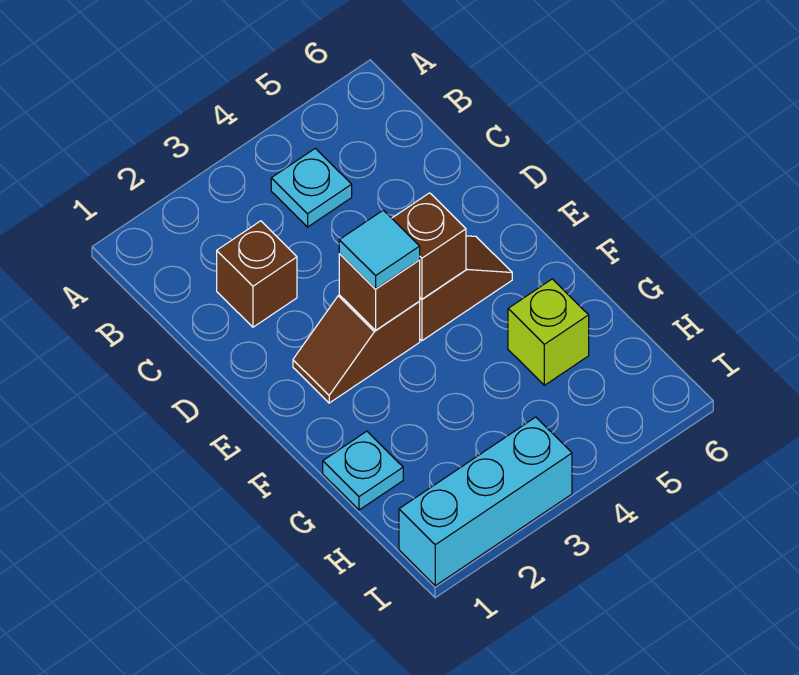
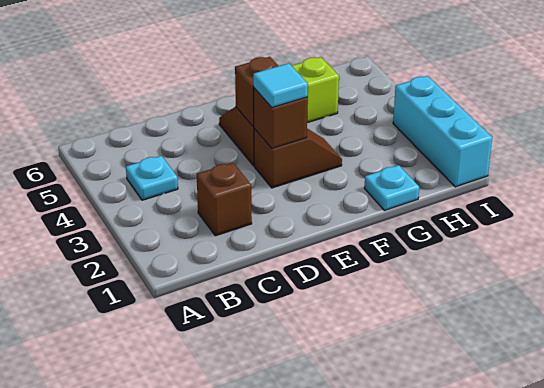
brown slope E2:E3 level 1 top 3 -> brown slope E3:F3 level 1 top E

